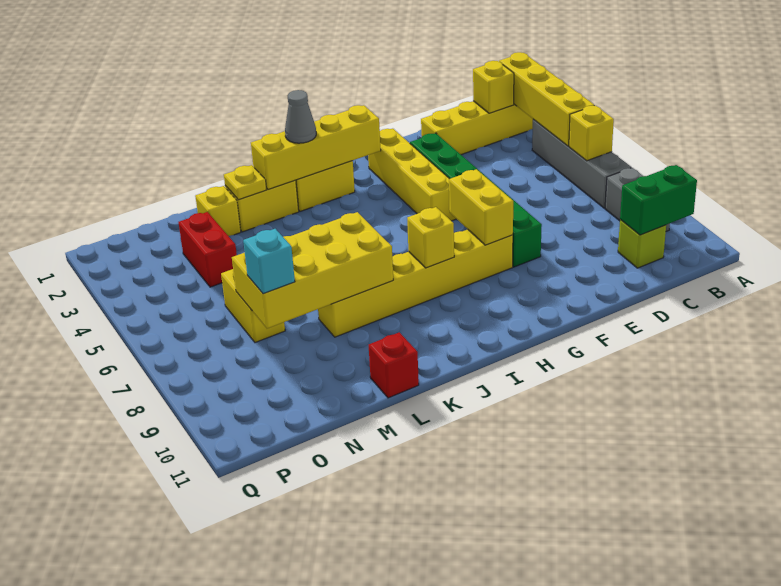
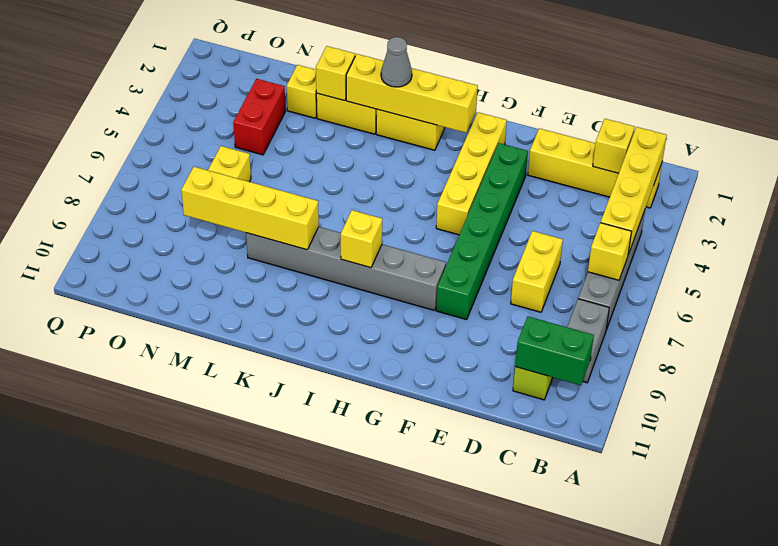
yellow brick G7:G8 level 2 -> yellow brick D6:D7 level 1
yellow brick G8:L8 level 1 -> grey brick G8:L8 level 1
yellow brick K7:N8 level 2 -> yellow brick K8:N8 level 2
yellow plate L2 level 2 -> yellow brick L2 level 2
red brick L11 level 1 -> none
cyan brick N8 level 3 -> none

